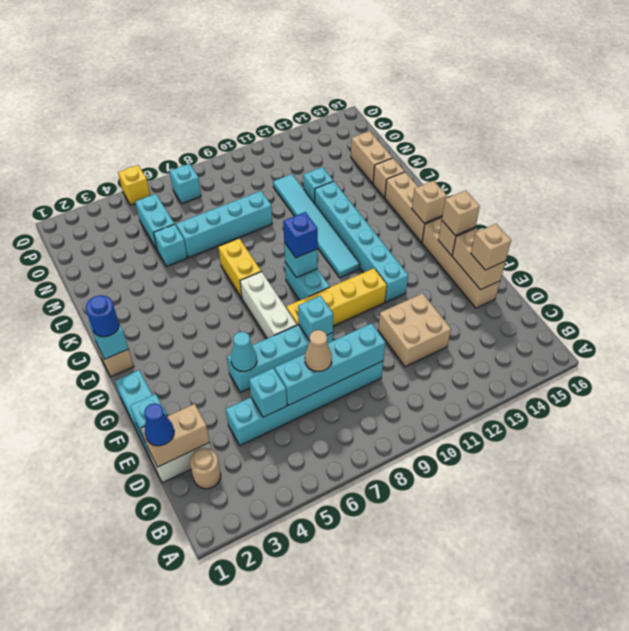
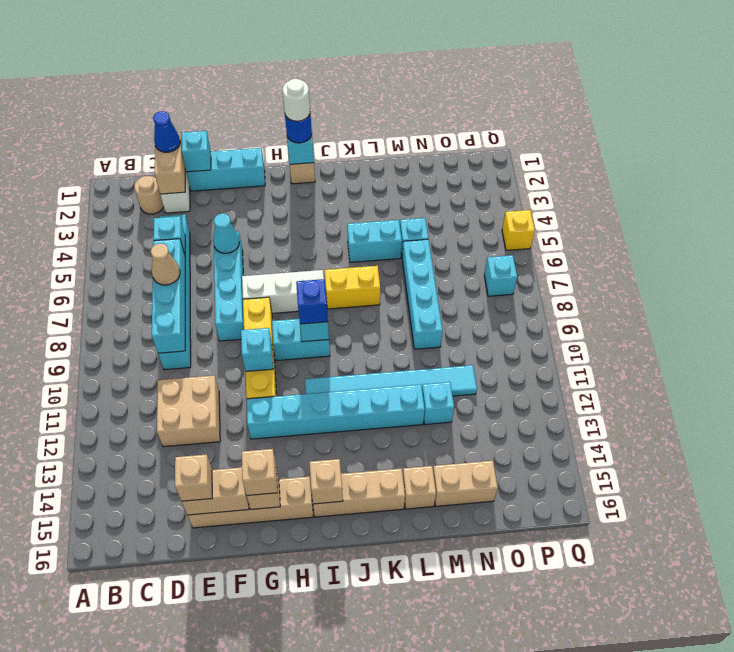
cyan brick F8 level 2 -> cyan brick G10 level 2
none -> white round brick I1 level 4
cyan brick N5:O5 level 1 -> cyan brick K5:L5 level 1

